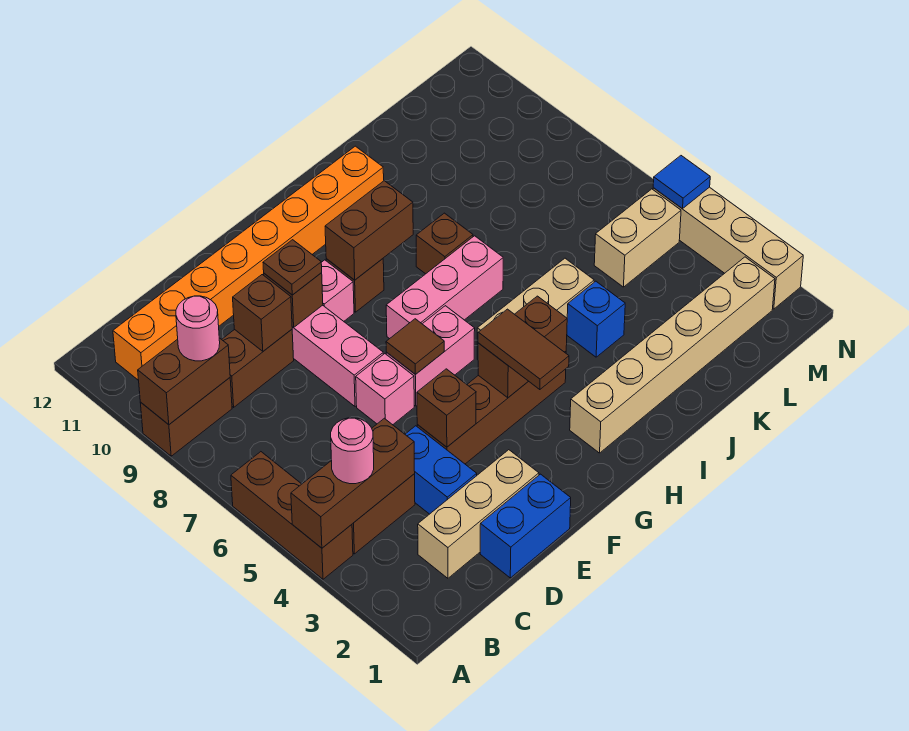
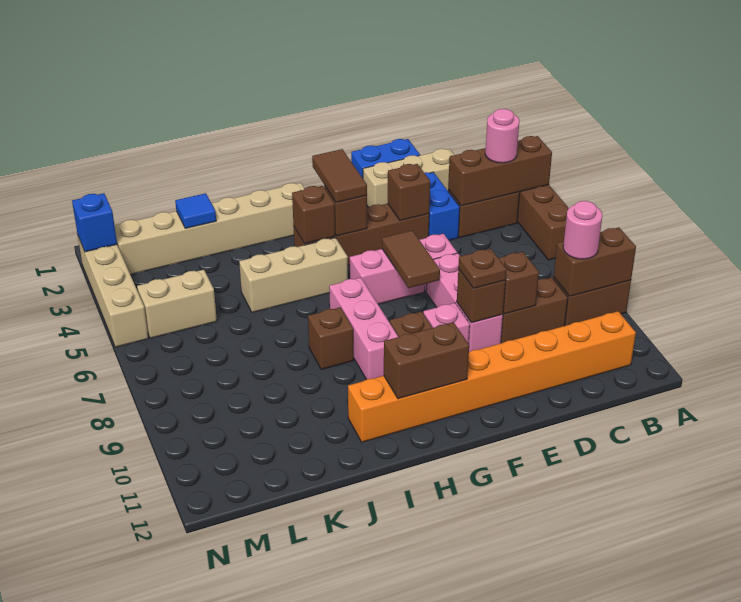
brown tile F6 level 2 -> brown tile F6:F7 level 2
pink brick G7:I7 level 1 -> pink brick H7:H9 level 1
brown brick G9:H9 level 2 -> brown brick G11:H11 level 2
blue brick J4 level 1 -> blue brick N2 level 2
blue tile N5 level 2 -> blue tile K2 level 2

